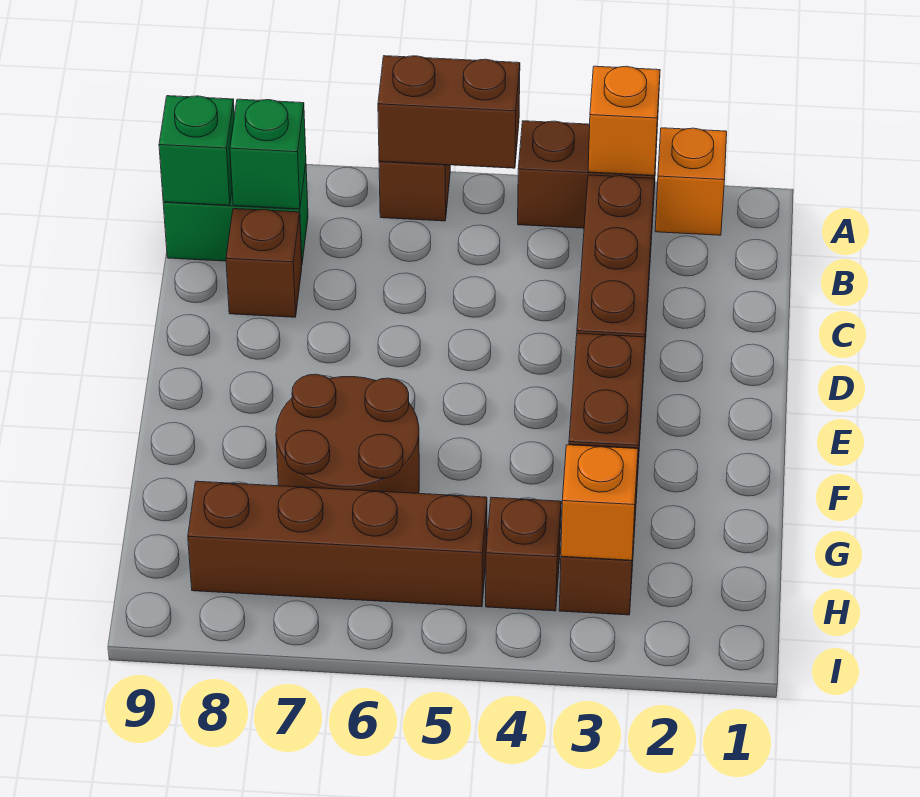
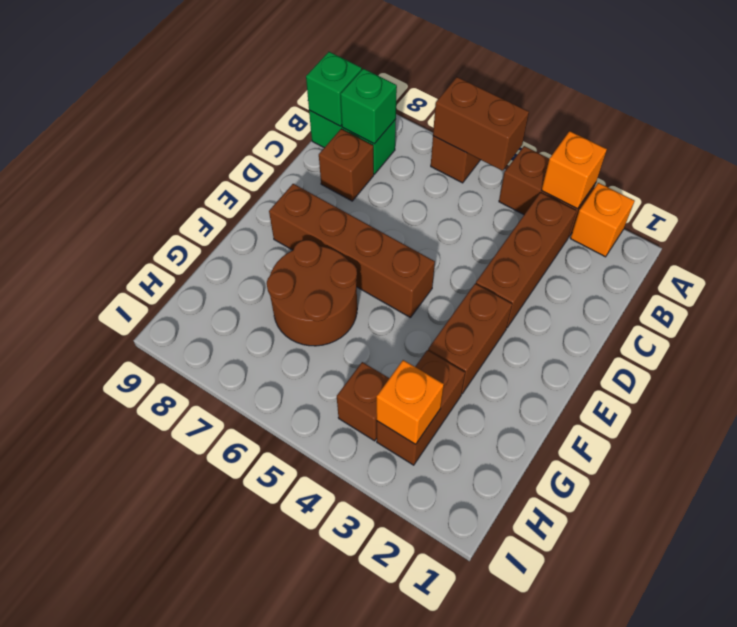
brown brick H5:H8 level 1 -> brown brick E5:E8 level 1

